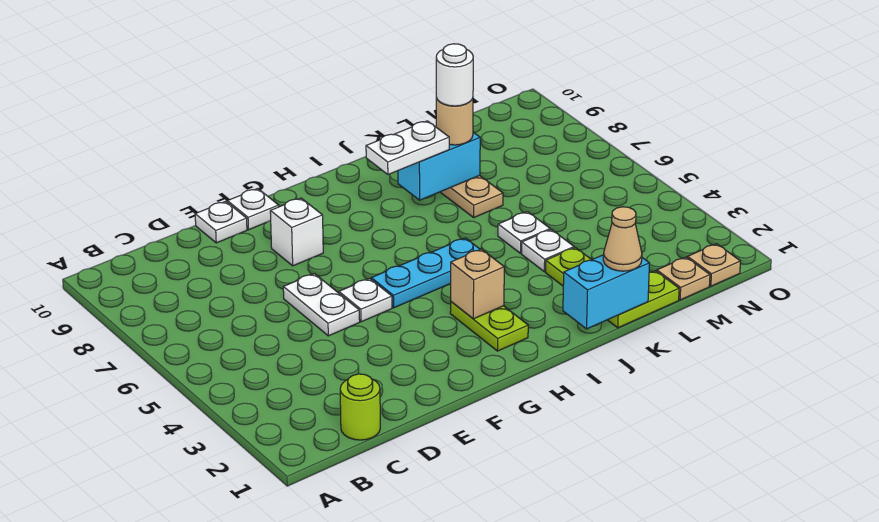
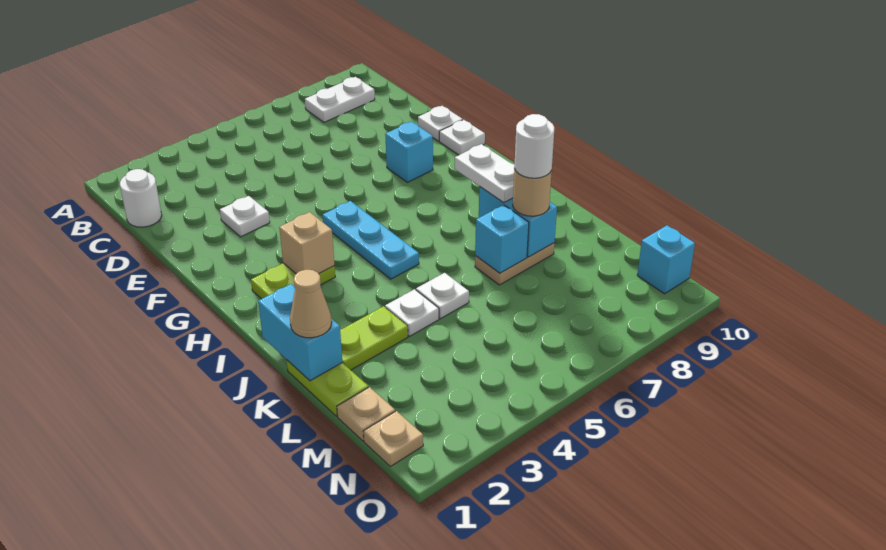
lime round brick C1 level 1 -> white round brick C1 level 1
white plate E5:E6 level 1 -> white plate B8:B9 level 1
white plate F5 level 1 -> white plate E3 level 1
white brick F8 level 1 -> cyan brick F8 level 1
none -> cyan brick K7 level 2
none -> cyan brick N10 level 1

